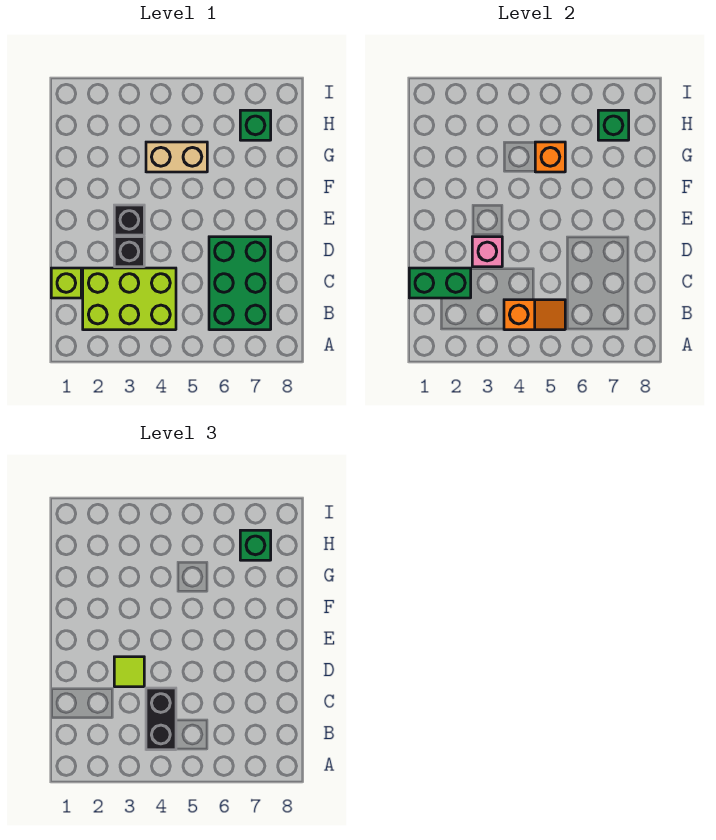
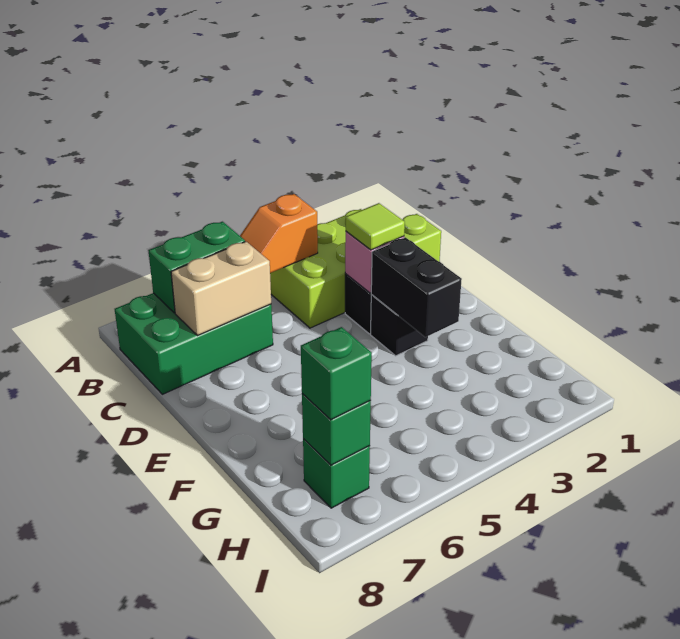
black brick B4:C4 level 3 -> black brick E3:F3 level 2
green brick B6:D7 level 1 -> green brick B6:C8 level 1
green brick C1:C2 level 2 -> green brick B6:B7 level 2
tan brick G4:G5 level 1 -> tan brick C6:C7 level 2
orange brick G5 level 2 -> none

